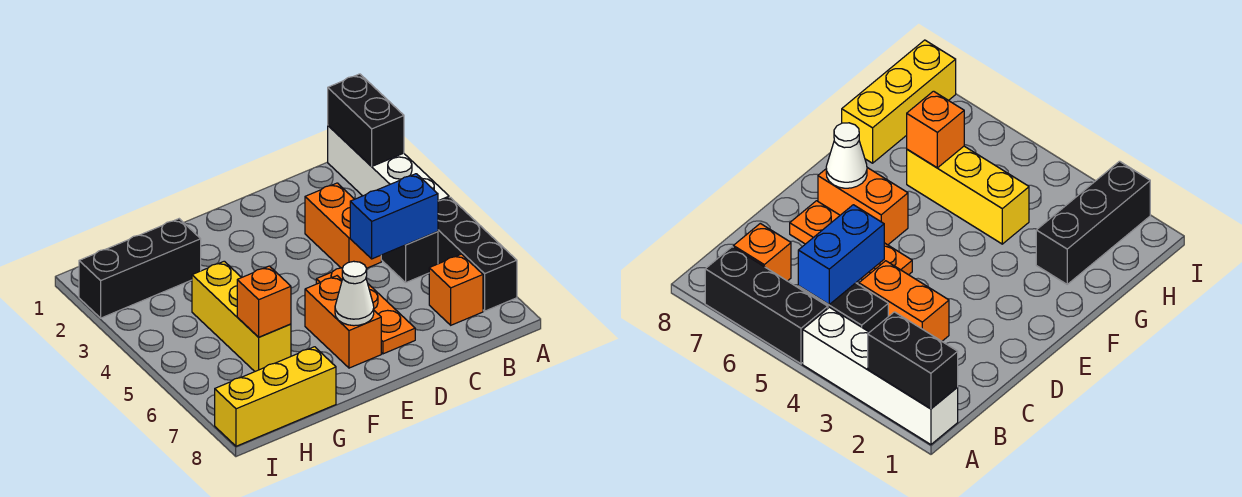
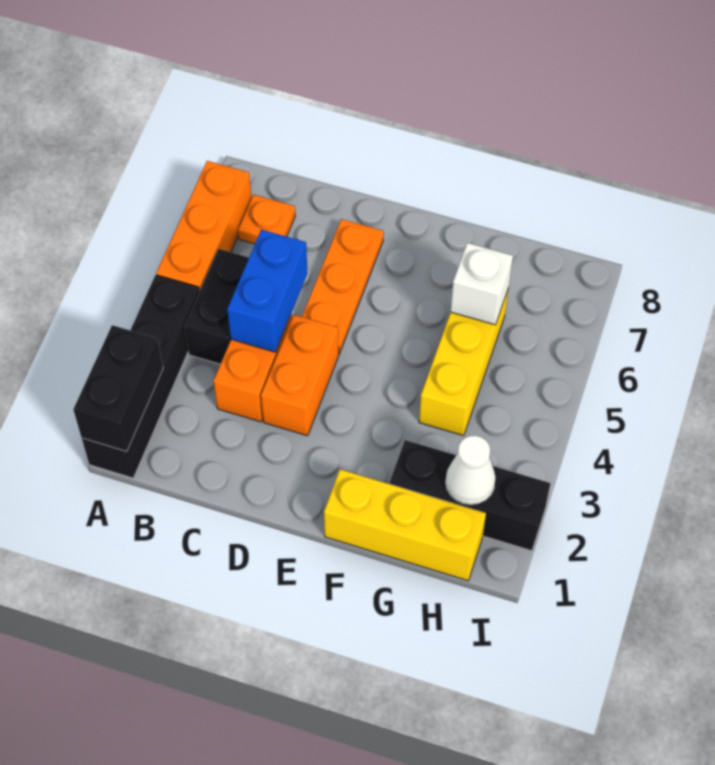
white brick A1:A4 level 1 -> black brick A1:A4 level 1
black brick A5:A7 level 1 -> orange brick A5:A7 level 1
blue brick B5:C5 level 2 -> blue brick C4:C5 level 2
orange brick B7 level 1 -> orange plate B7 level 1
orange brick E6:E7 level 1 -> orange brick D3:D4 level 1
white cone E7 level 2 -> white cone H2 level 2
orange brick G6 level 2 -> white brick G6 level 2
yellow brick G8:I8 level 1 -> yellow brick F1:H1 level 1

